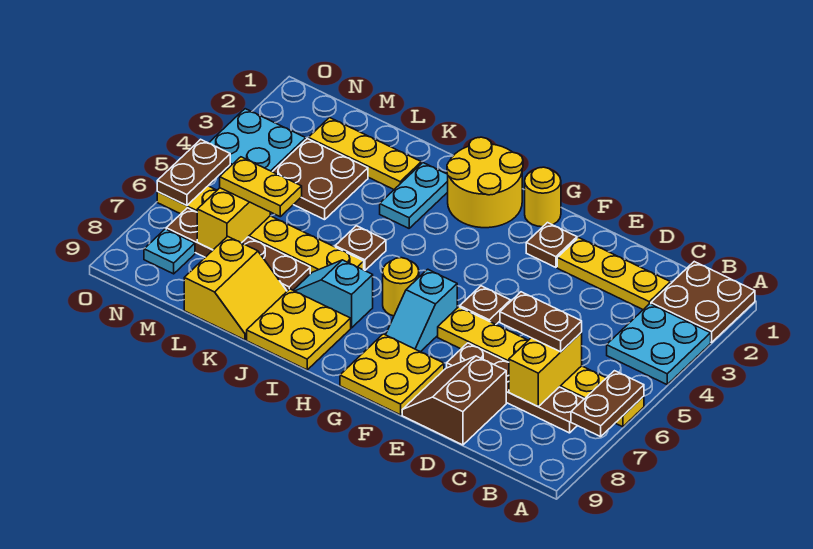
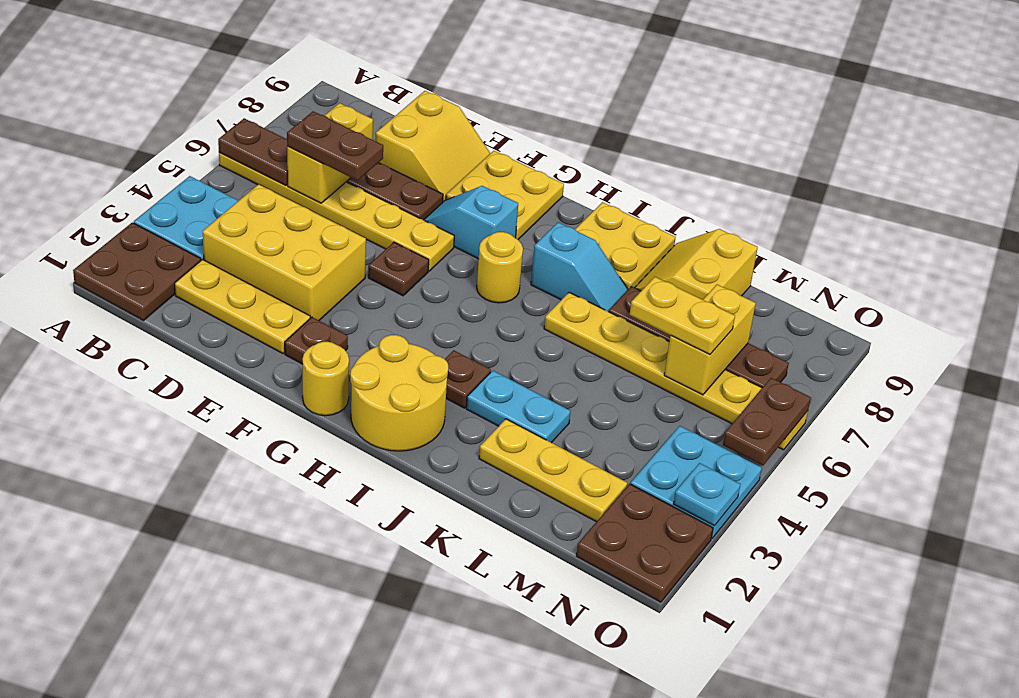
brown plate A6:A7 level 2 -> brown plate A6:B6 level 2
none -> yellow brick C3:E4 level 1
brown slope D8:E9 level 1 top D -> yellow slope D8:E9 level 1 top D
cyan slope G6:G7 level 1 top 6 -> cyan slope F7:G7 level 1 top G
cyan plate J2:J3 level 1 -> cyan plate J3:K3 level 1
brown plate J5 level 1 -> brown plate I3 level 1
brown plate L3:M4 level 1 -> brown plate N1:O2 level 1
cyan plate N8 level 1 -> cyan plate O3 level 2

